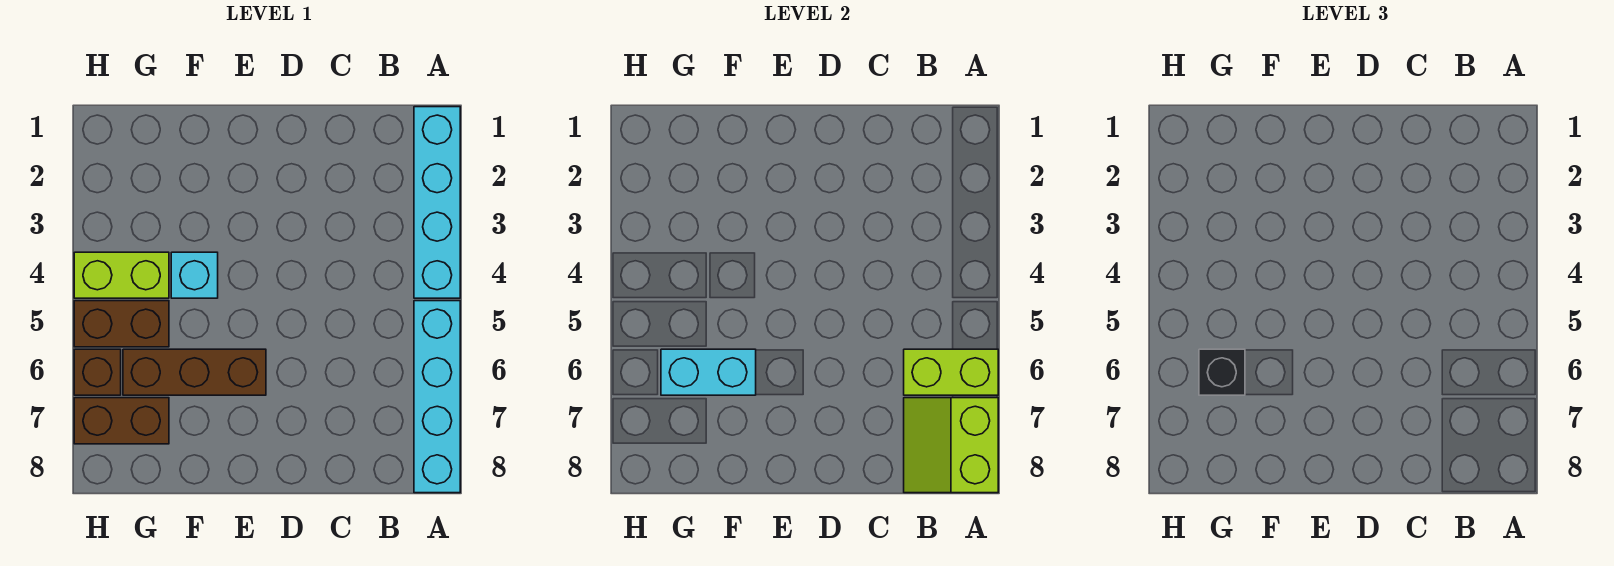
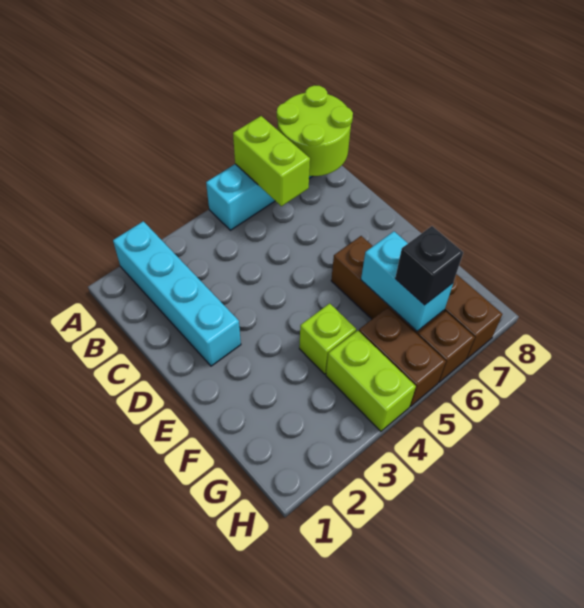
cyan brick A1:A4 level 1 -> cyan brick A2:D2 level 1
lime slope A7:B8 level 2 top A -> lime round brick A7:B8 level 2
cyan brick F4 level 1 -> lime brick F4 level 1

